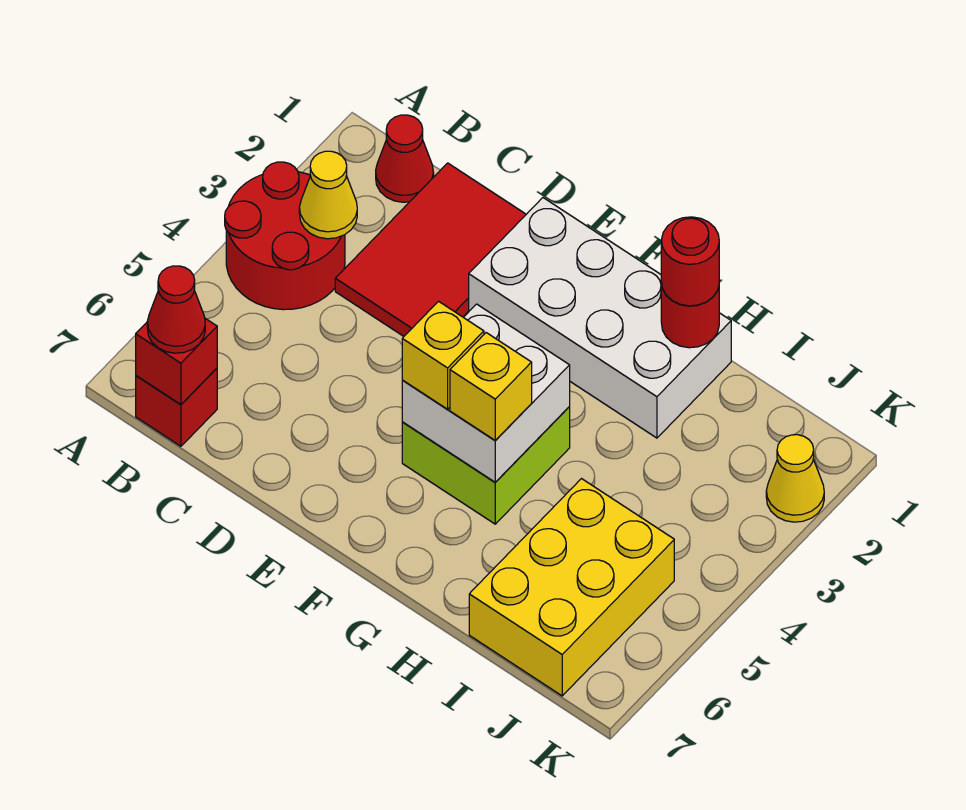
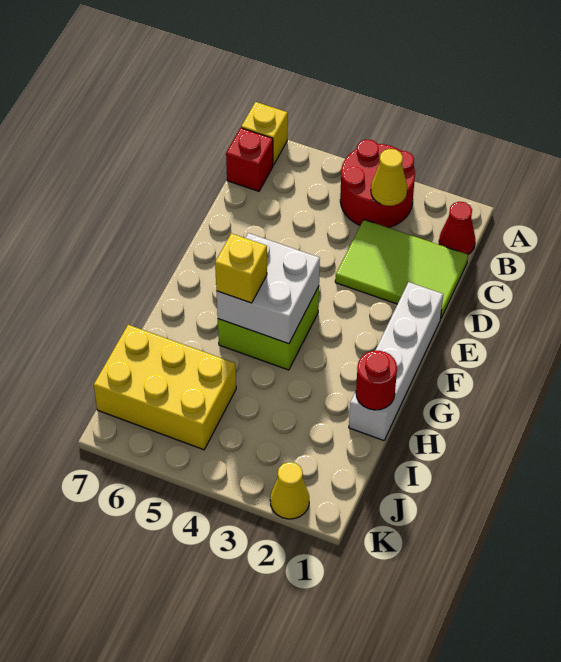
red brick B7 level 2 -> none
red cone B7 level 3 -> none
red tile C1:D3 level 1 -> lime tile C1:D3 level 1
white brick E1:H2 level 1 -> white brick E1:H1 level 1
yellow brick F5 level 3 -> yellow brick A7 level 1
red round brick H1 level 3 -> none

